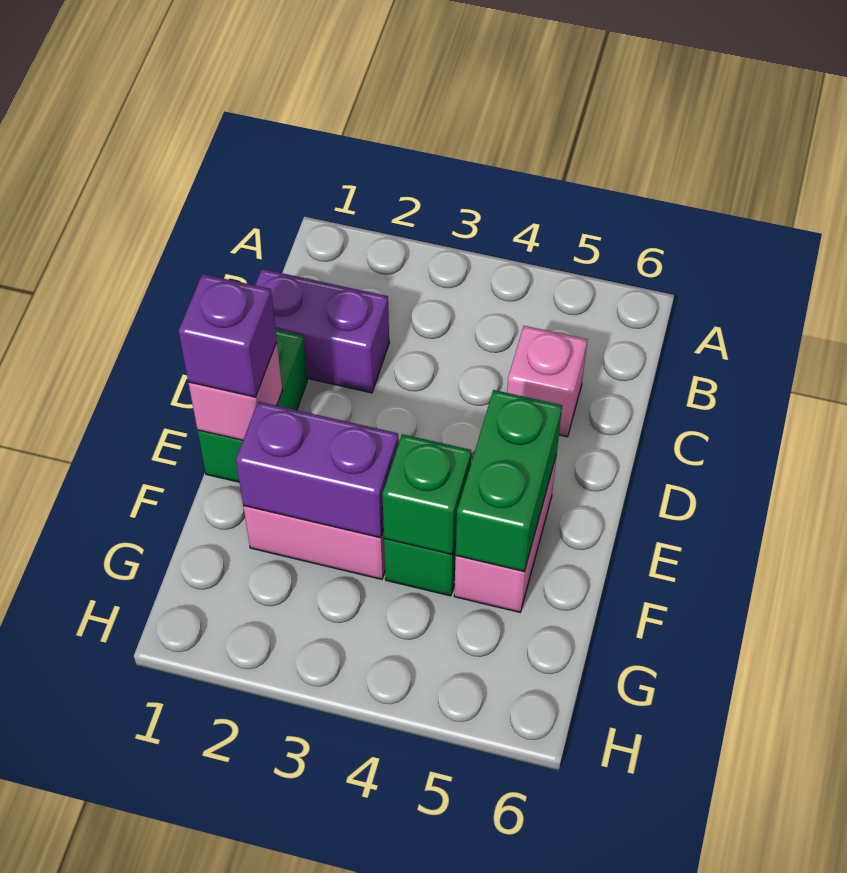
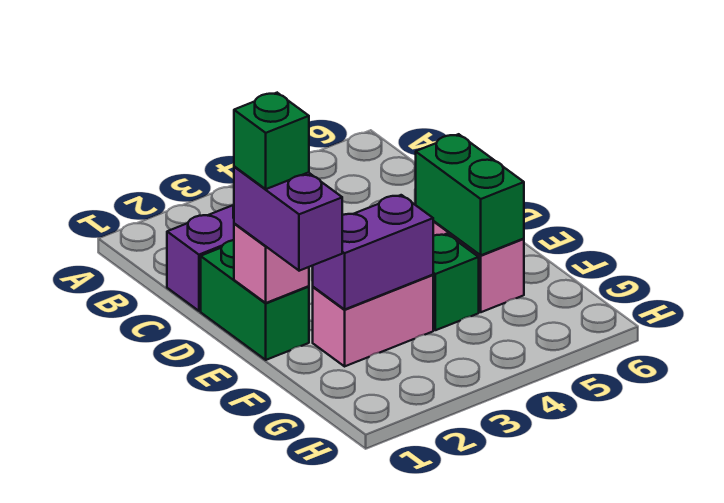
pink brick C5 level 1 -> none
purple brick E1 level 3 -> purple brick E1:F1 level 3
green brick F4 level 2 -> green brick E1 level 4

